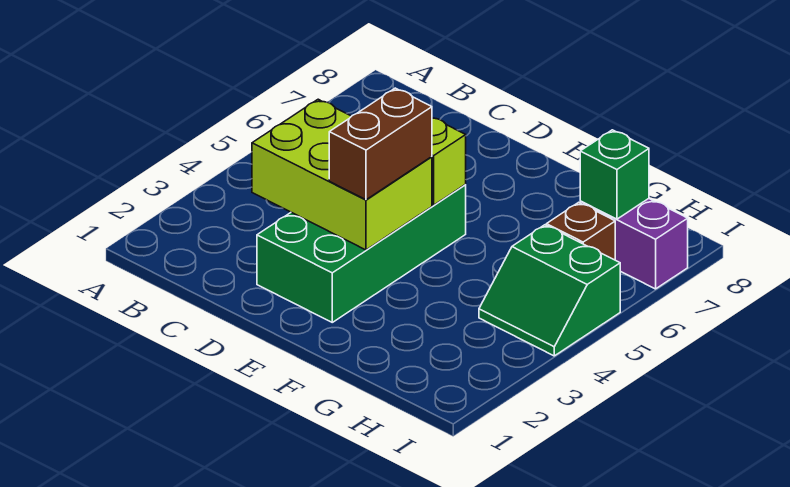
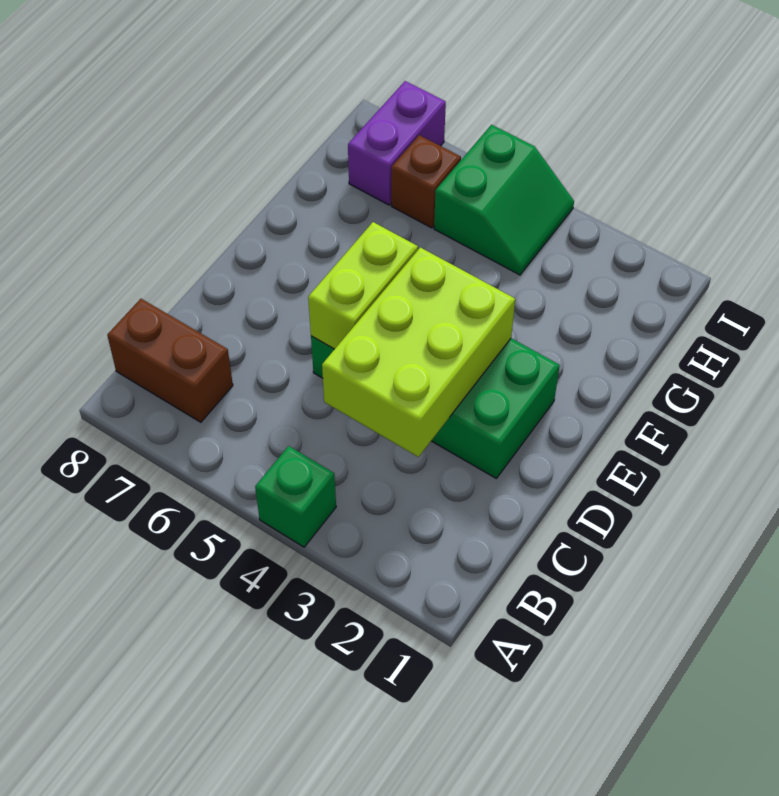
brown brick E3:E4 level 3 -> brown brick B7:B8 level 1
green brick H7 level 2 -> green brick A4 level 1

